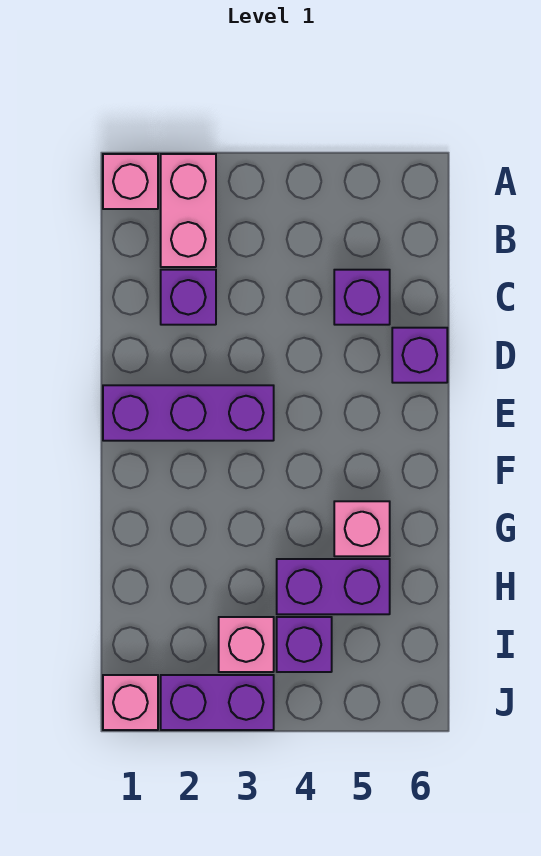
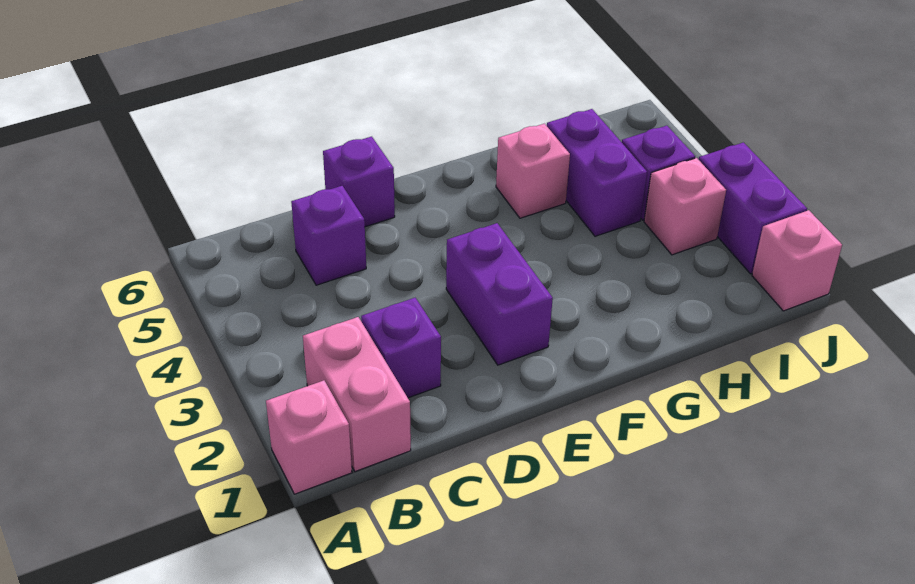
pink brick A2:B2 level 1 -> pink brick B1:B2 level 1
purple brick E1:E3 level 1 -> purple brick E2:E3 level 1

